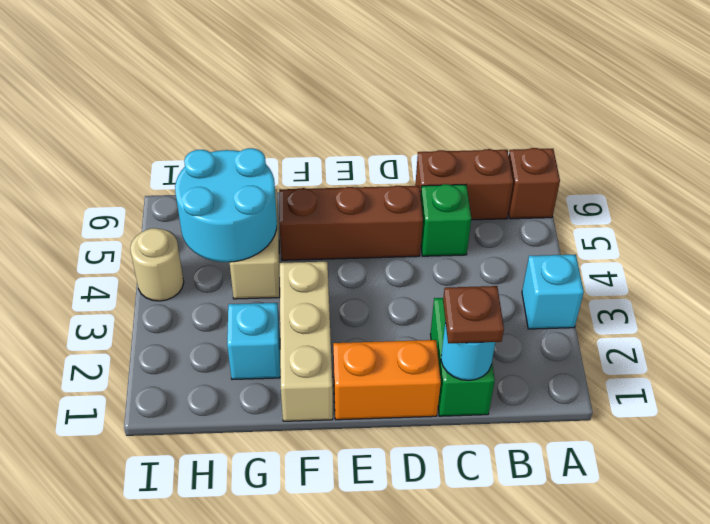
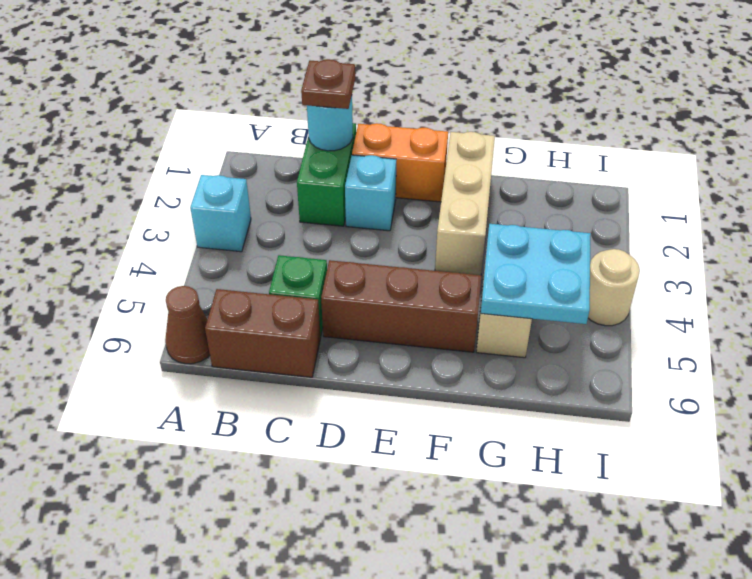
brown brick A6 level 1 -> brown cone A6 level 1
cyan brick G2 level 1 -> cyan brick D2 level 1
cyan round brick G4:H5 level 2 -> cyan plate G4:H5 level 2

